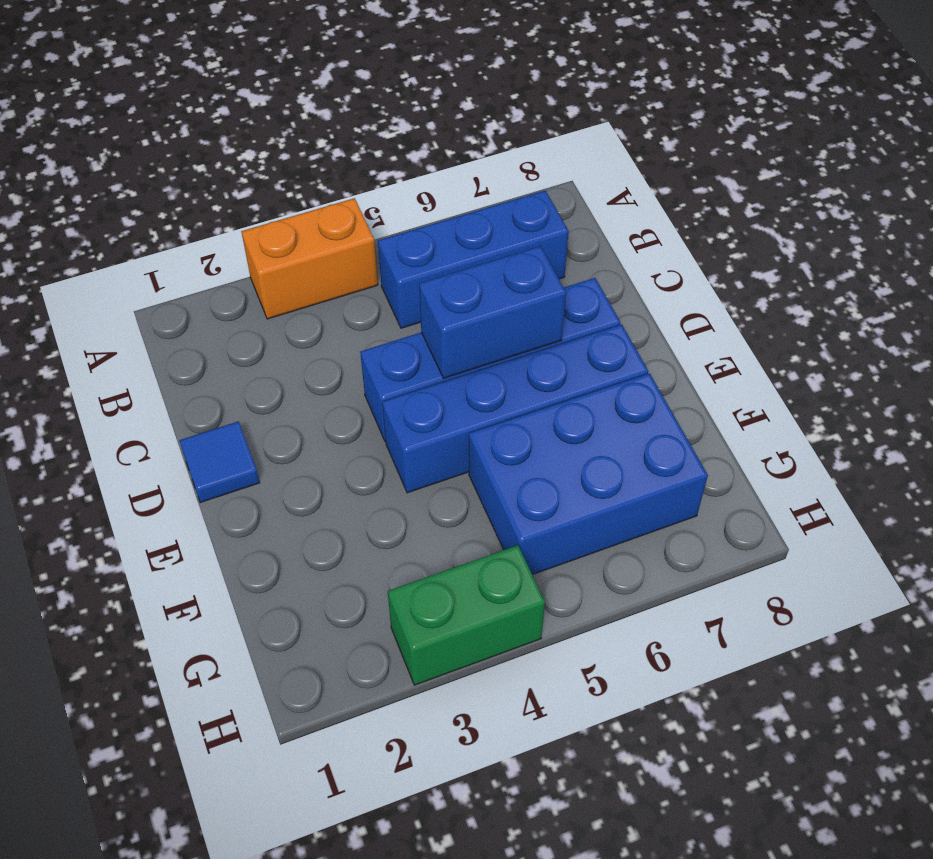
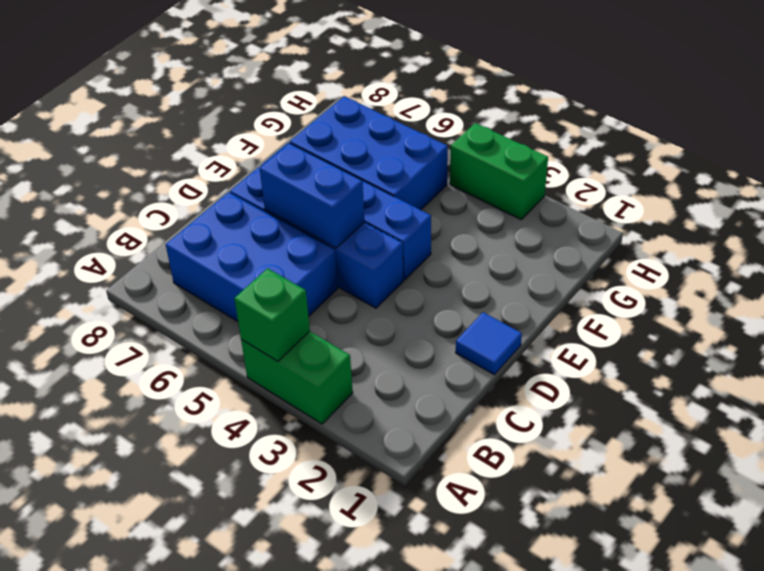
orange brick A3:A4 level 1 -> green brick A3:A4 level 1
none -> green brick A4 level 2
blue brick B5:B7 level 1 -> blue brick B5:C7 level 1

